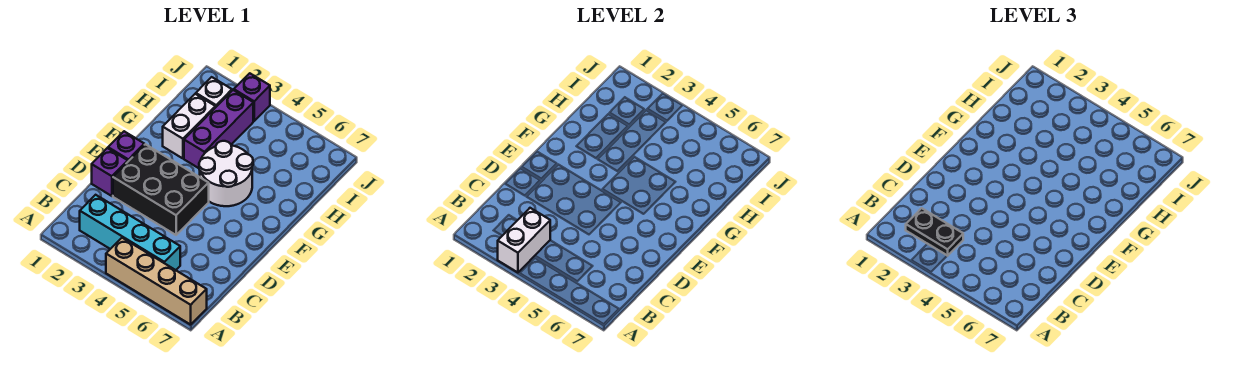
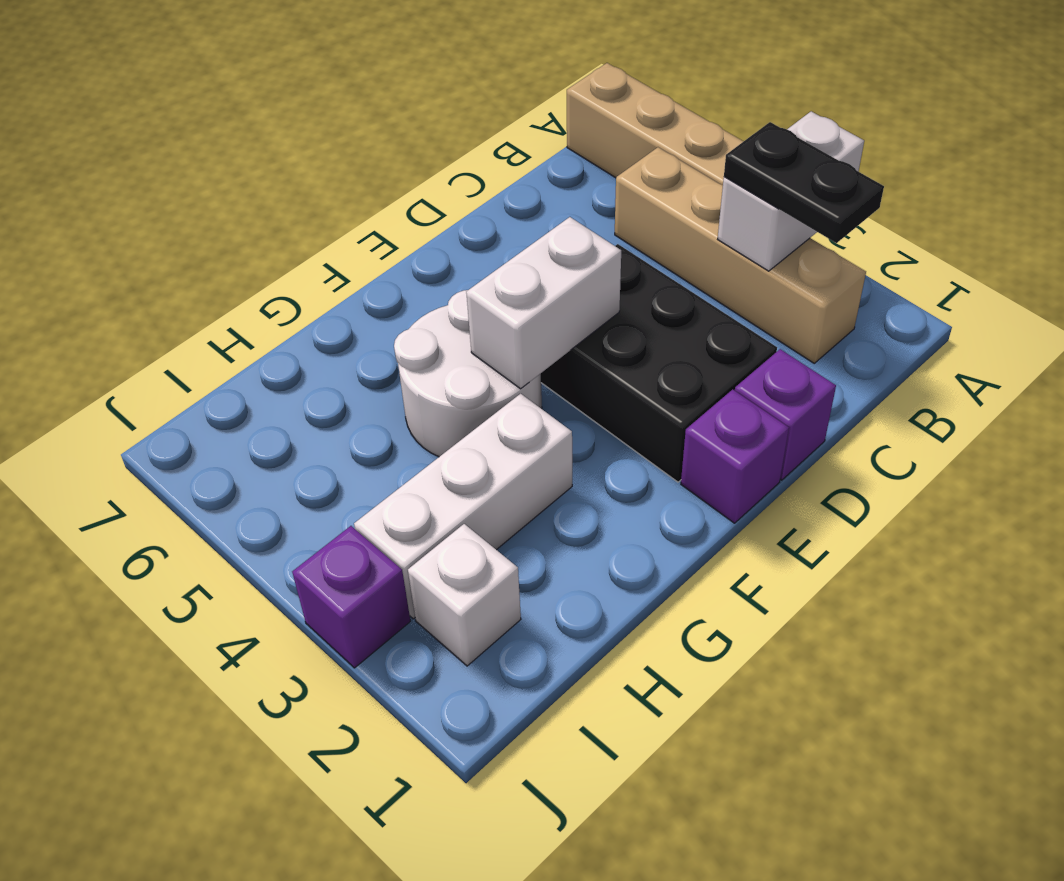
cyan brick B2:B5 level 1 -> tan brick B2:B5 level 1
white brick G2:H2 level 1 -> white brick E4:F4 level 2
purple brick G3:I3 level 1 -> white brick G3:I3 level 1

